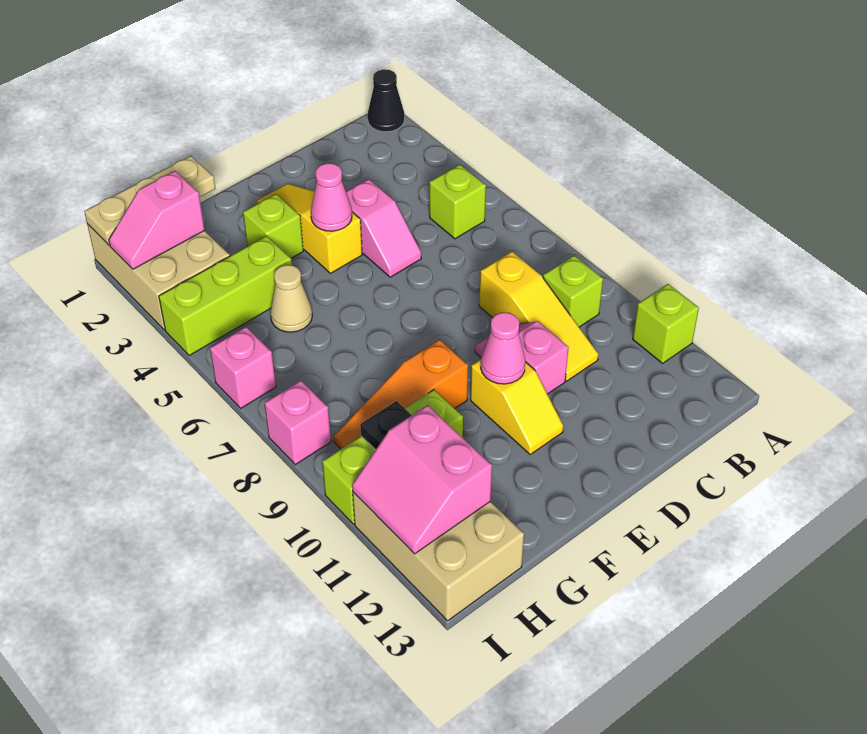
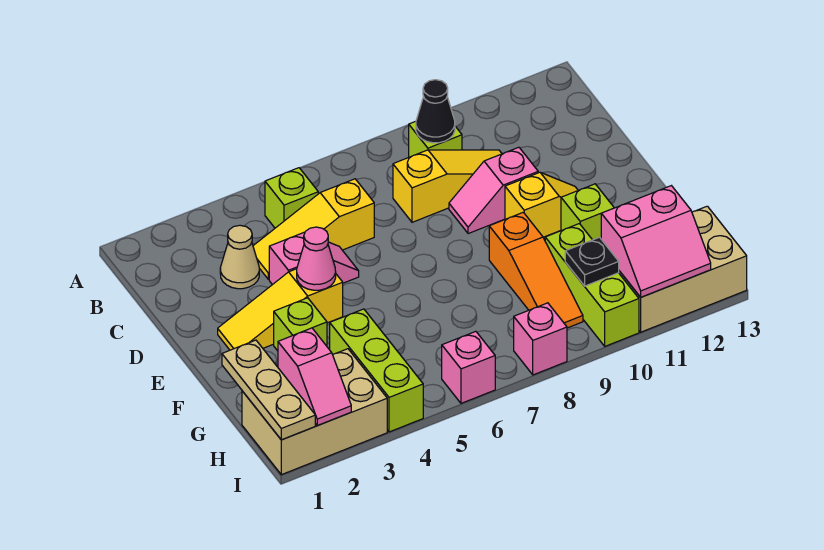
black cone A1 level 1 -> black cone B9 level 2
lime brick A11 level 1 -> lime brick F11 level 1
none -> yellow slope C4:C6 level 1 top 6
pink cone E10 level 2 -> none
tan cone G5 level 1 -> tan cone C3 level 1

